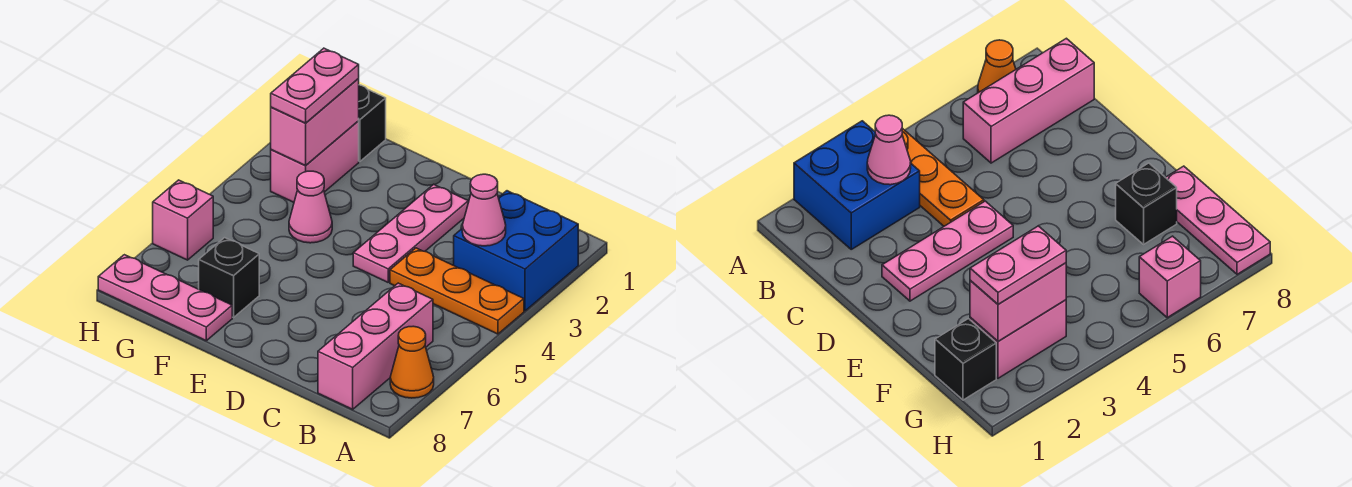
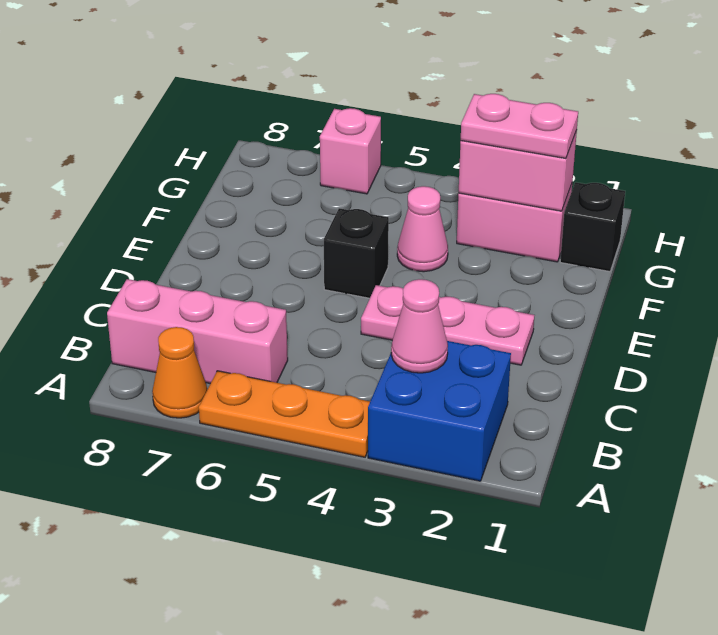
orange plate A4:C4 level 1 -> orange plate A4:A6 level 1
black brick F7 level 1 -> black brick E5 level 1
pink plate F8:H8 level 1 -> none

